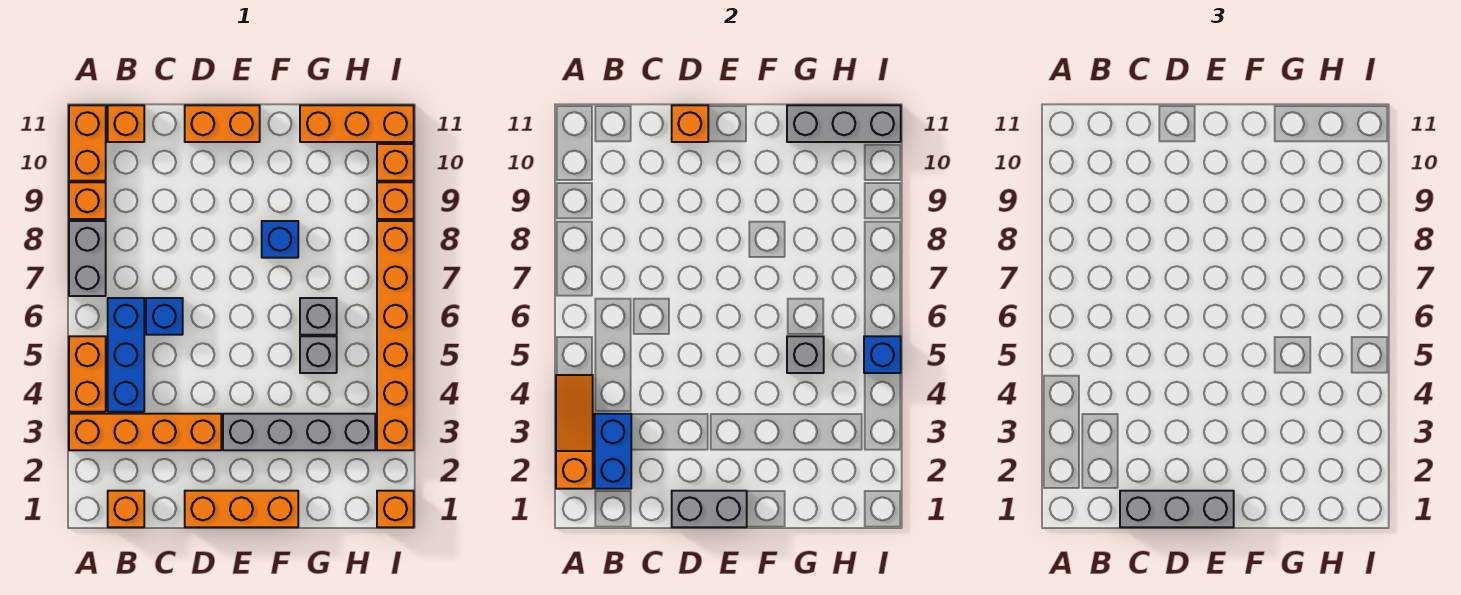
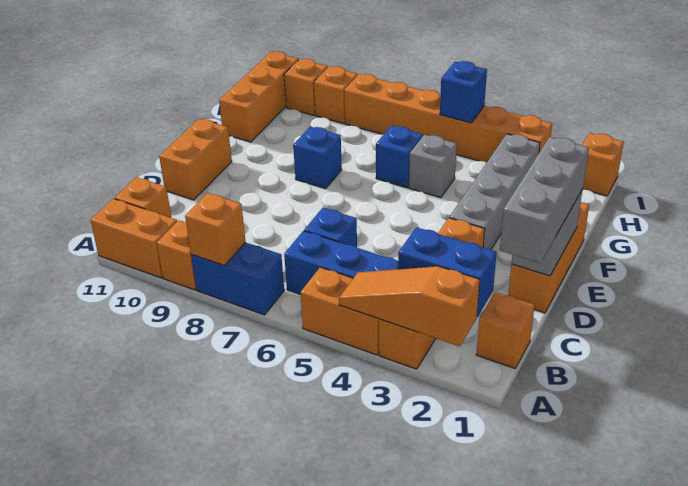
grey brick A7:A8 level 1 -> blue brick A7:A8 level 1
orange brick D11 level 2 -> orange brick A8 level 2
grey brick G5 level 2 -> none
grey brick G6 level 1 -> blue brick G6 level 1
grey brick G11:I11 level 2 -> none

